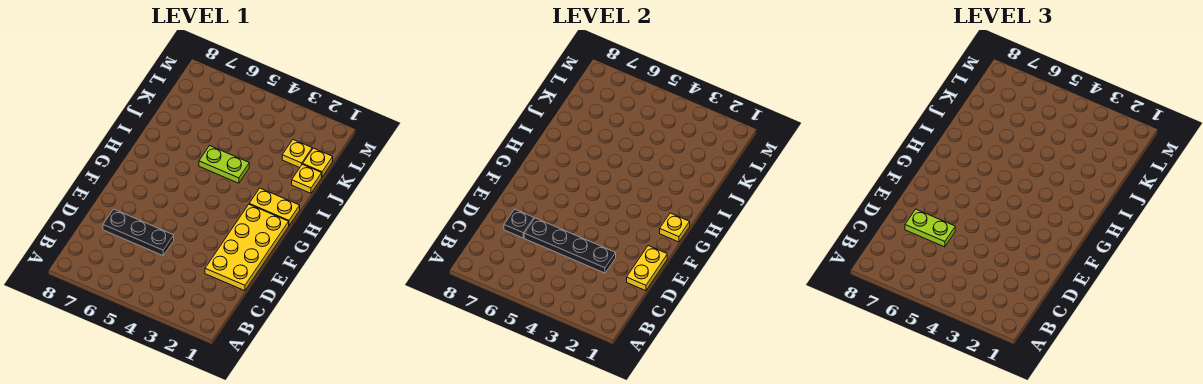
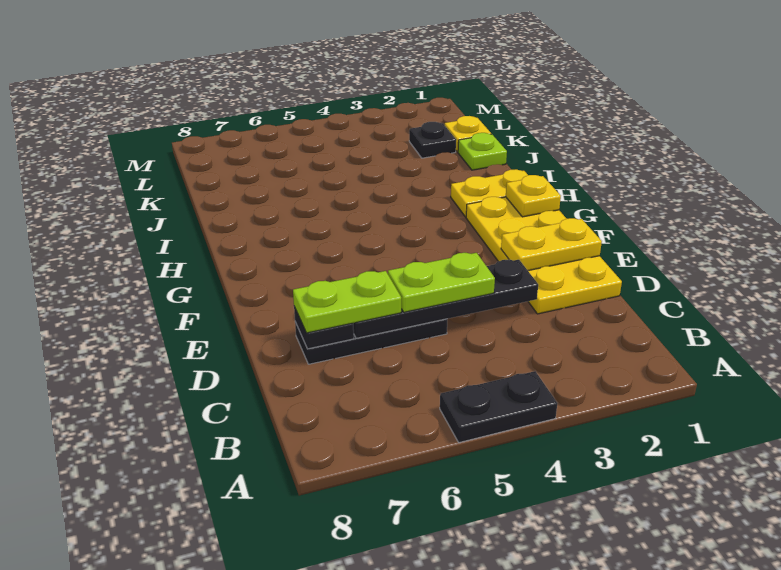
none -> black plate A4:A5 level 1
yellow plate D1:E1 level 2 -> yellow plate E1:E2 level 2
lime plate I4:I5 level 1 -> lime plate D4:D5 level 3
yellow plate J1 level 1 -> lime plate J1 level 1
yellow plate K2 level 1 -> black plate K2 level 1

